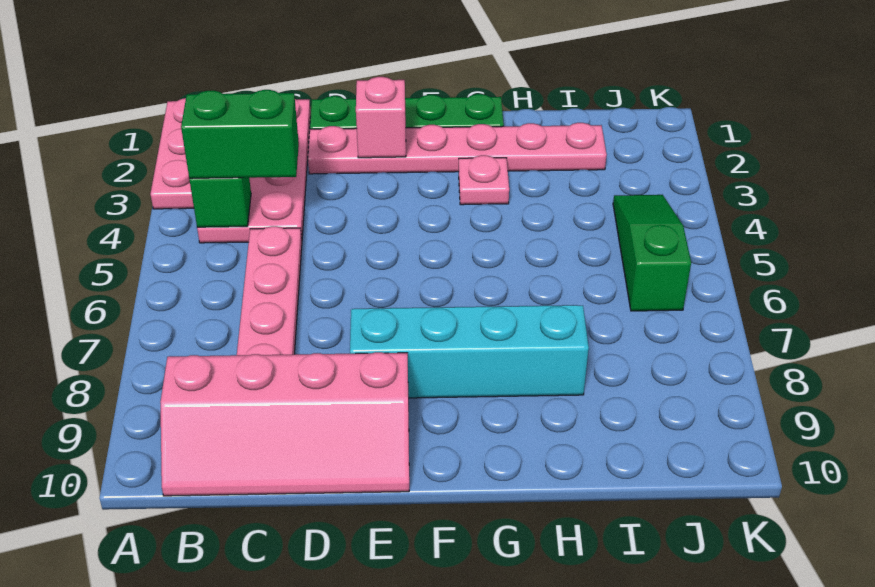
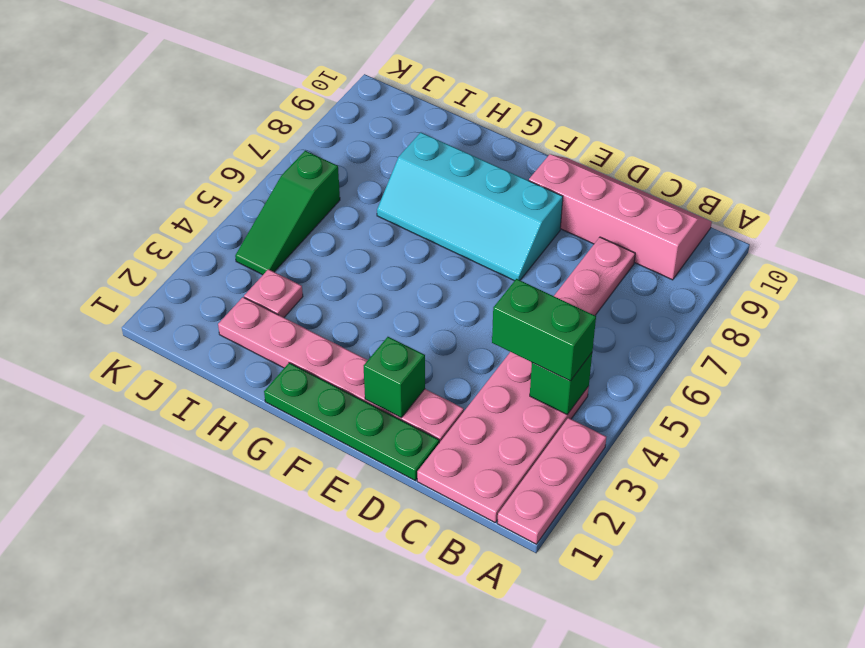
pink brick E2 level 2 -> green brick E2 level 2
pink plate G3 level 1 -> pink plate I3 level 1

